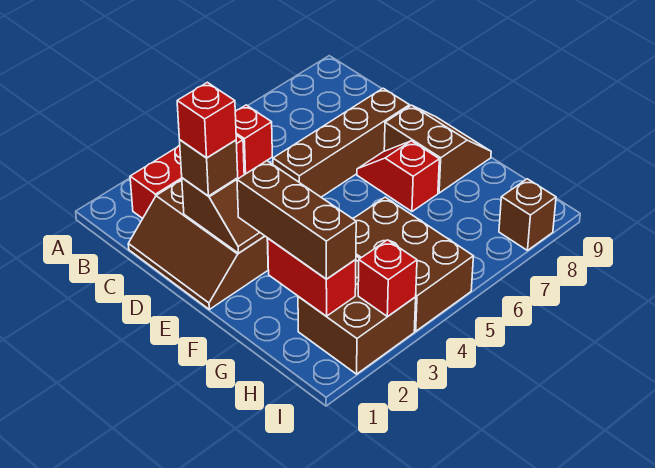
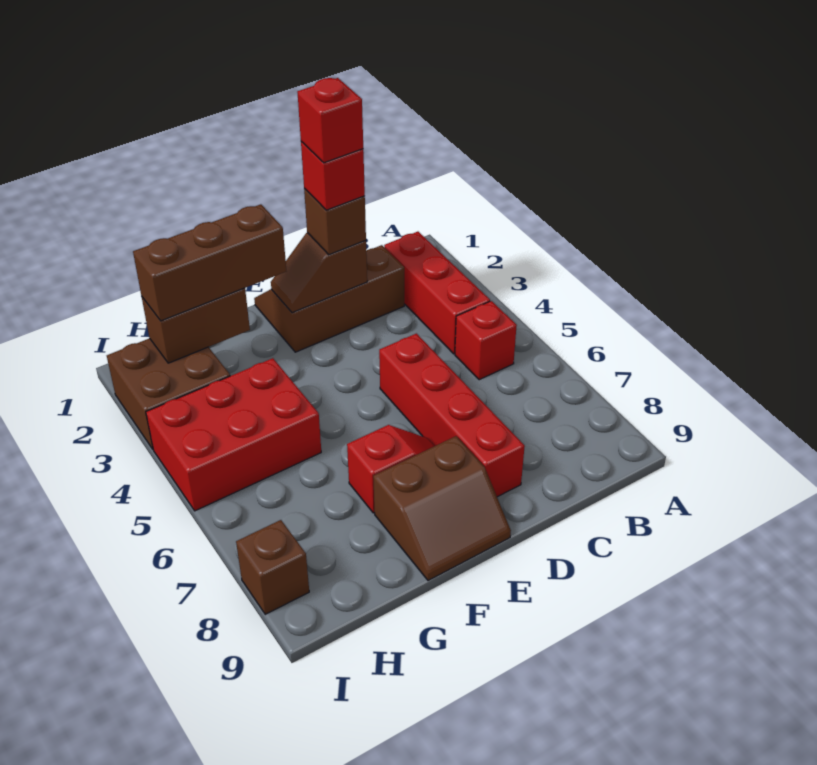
brown brick D5:D8 level 1 -> red brick D5:D8 level 1
red brick G2:H2 level 2 -> brown brick G2:H2 level 2
brown brick G4:I5 level 1 -> red brick G4:I5 level 1
red brick I3 level 2 -> red brick D2 level 5

